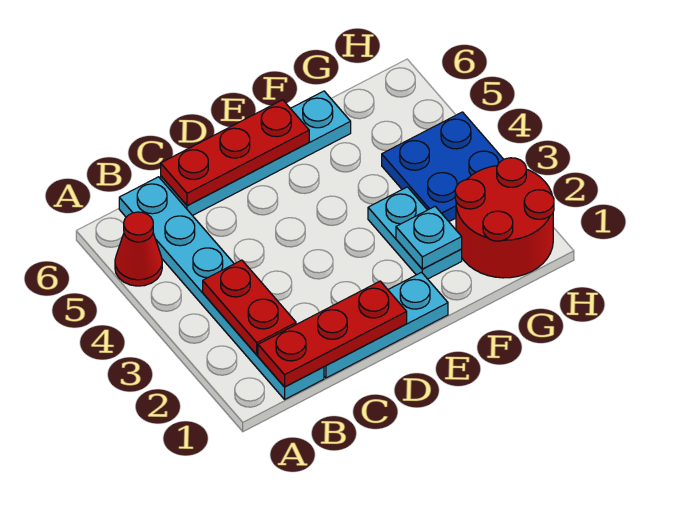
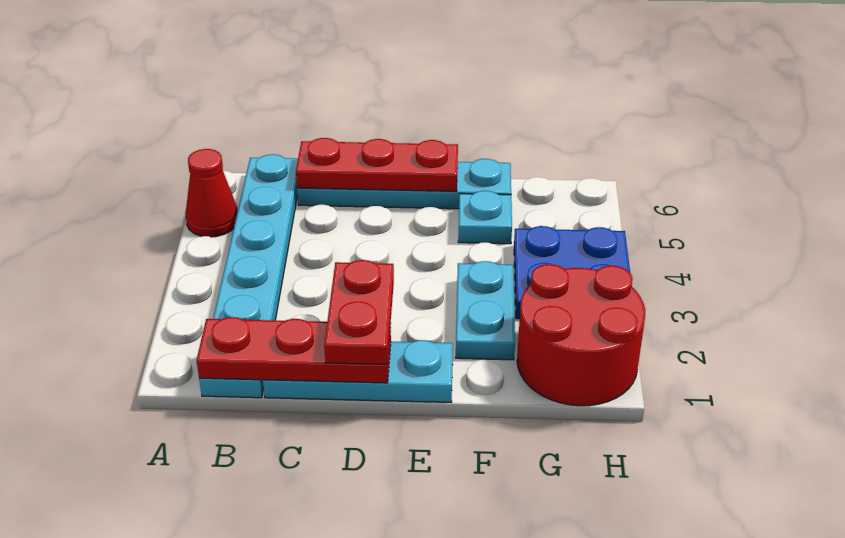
red plate B2:B3 level 2 -> red plate D1:D2 level 3
cyan plate F2 level 2 -> cyan plate F5 level 1

